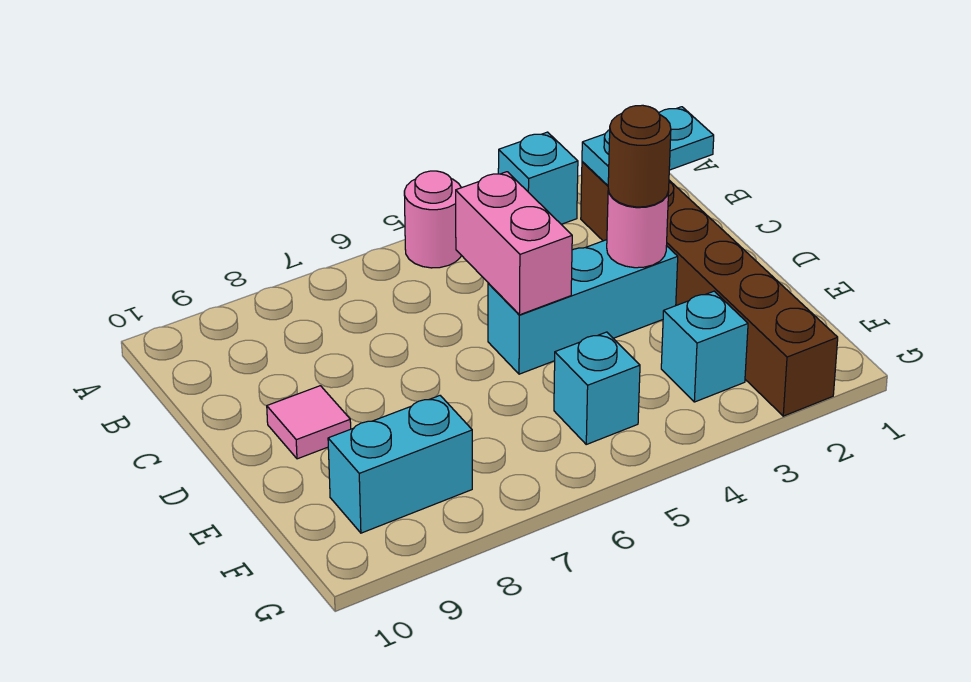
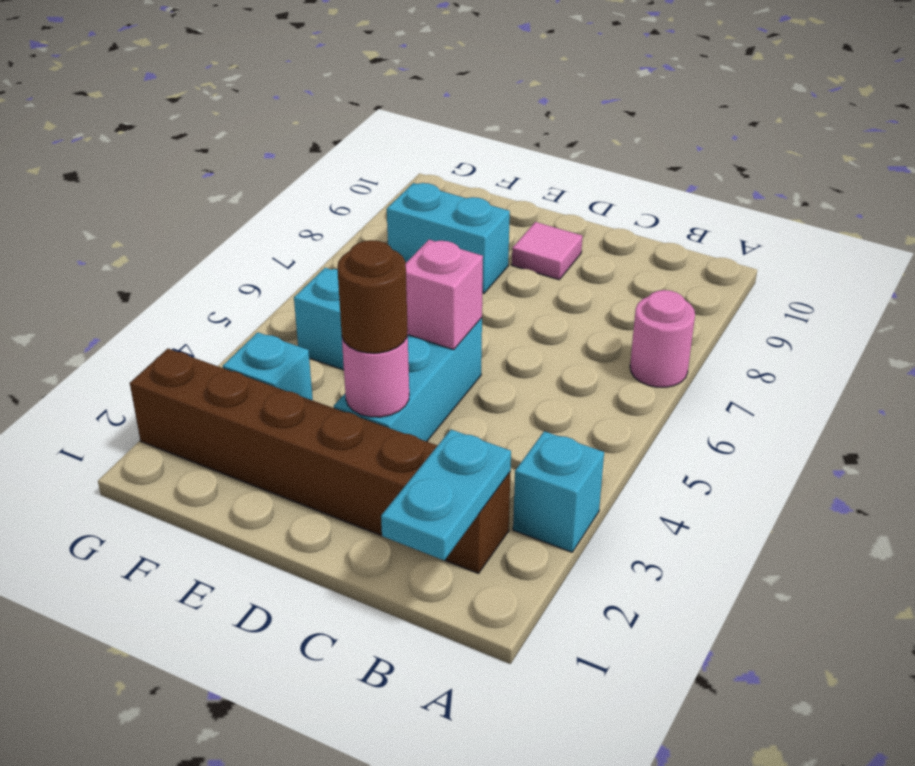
pink round brick A5 level 1 -> pink round brick A7 level 1
pink brick C5:D5 level 2 -> pink brick D5 level 2
cyan brick F8:F9 level 1 -> cyan brick E8:F8 level 1

